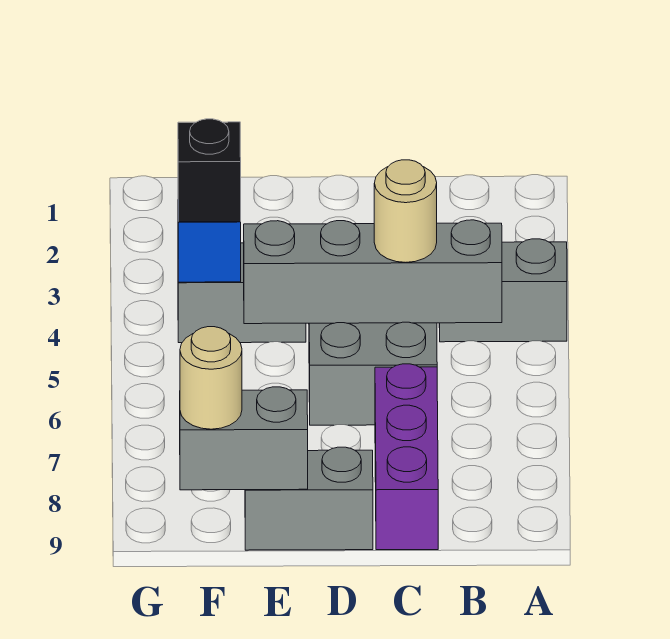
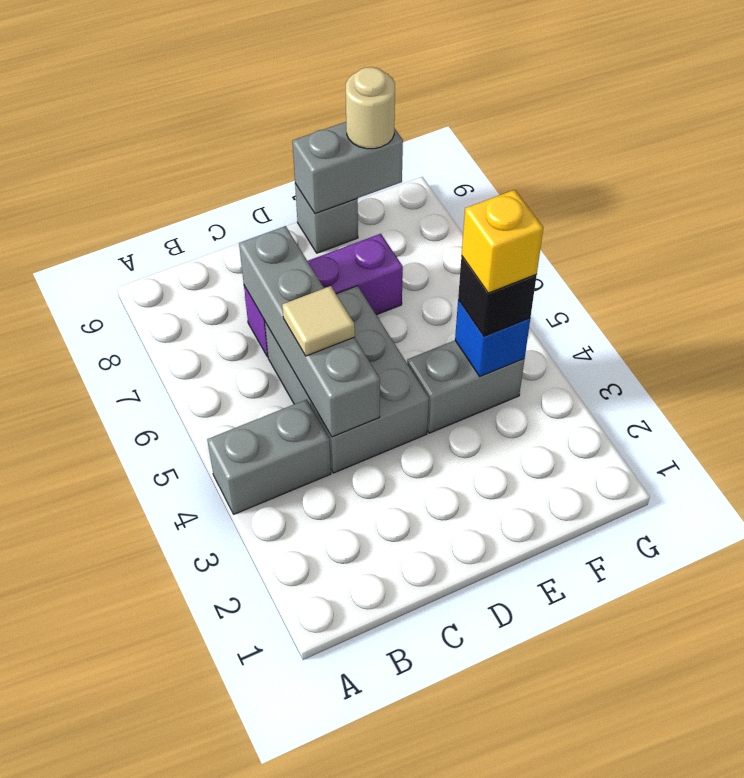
grey brick B5:E5 level 2 -> grey brick C4:C7 level 2
tan round brick C5 level 3 -> tan tile C5 level 3
purple brick C7:C9 level 1 -> purple brick C7:E7 level 1
grey brick D9:E9 level 1 -> grey brick E9 level 1
none -> yellow brick F4 level 4

